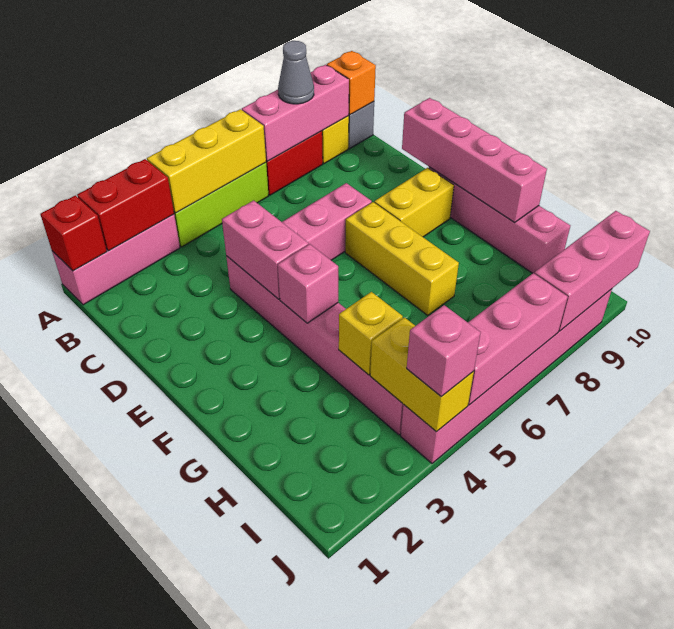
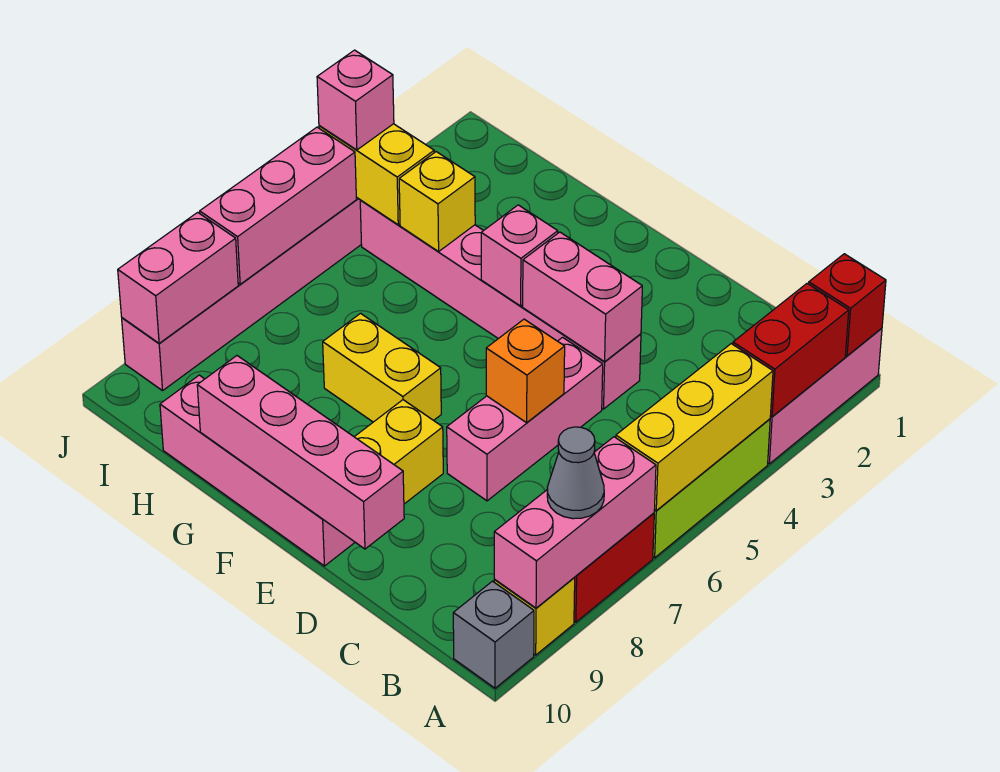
orange brick A10 level 2 -> orange brick D6 level 2
yellow brick E7:G7 level 1 -> yellow brick F7:G7 level 1
pink brick J8:J10 level 2 -> pink brick J8:J9 level 2

